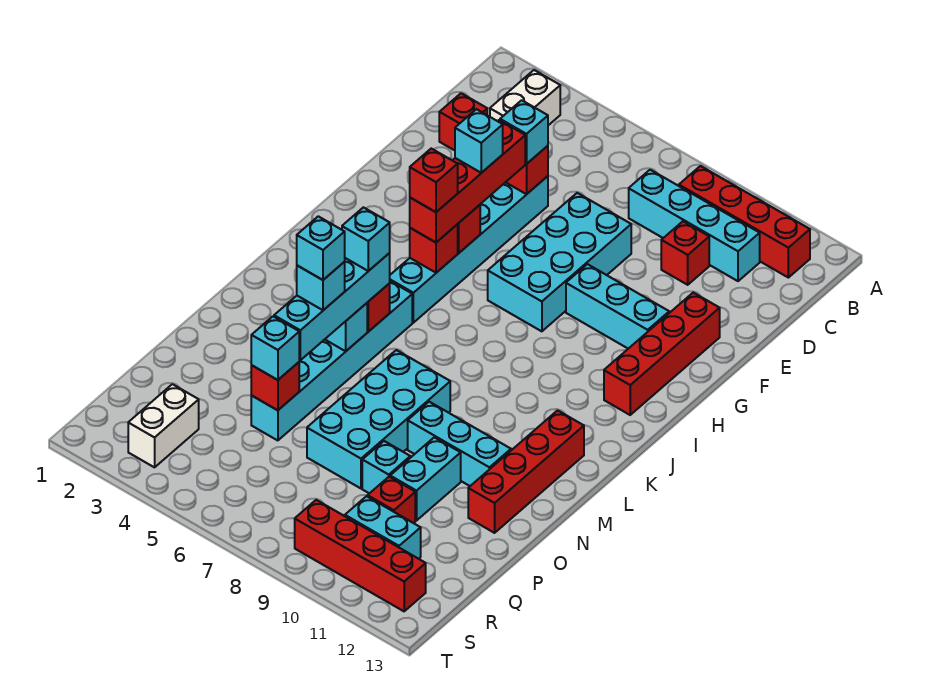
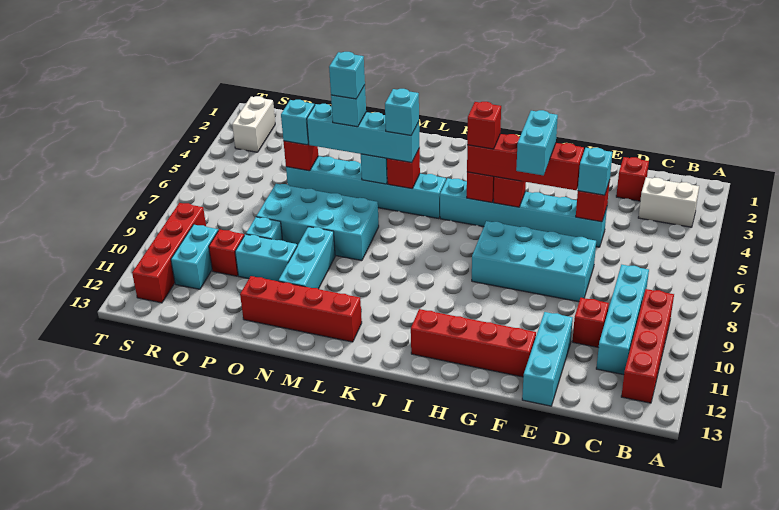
cyan brick G5 level 4 -> cyan brick G5:G6 level 4
cyan brick G9:G11 level 1 -> cyan brick E11:E13 level 1
white brick R3:S3 level 1 -> white brick S2:S3 level 1

